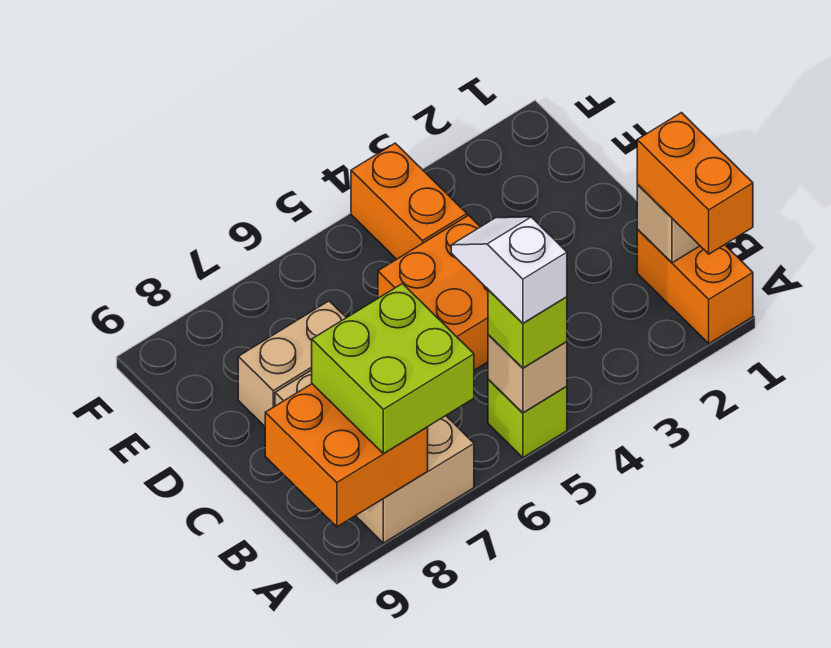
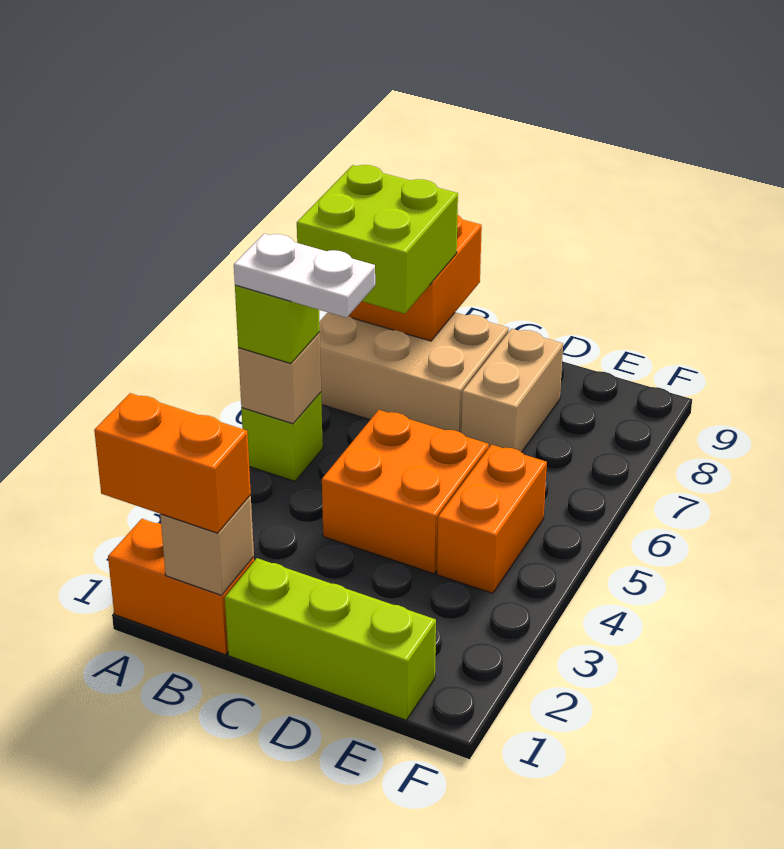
white slope A5:B5 level 4 top A -> white plate A5:B5 level 4
none -> lime brick C1:E1 level 1
orange brick E4:F4 level 1 -> orange brick E4:E5 level 1

